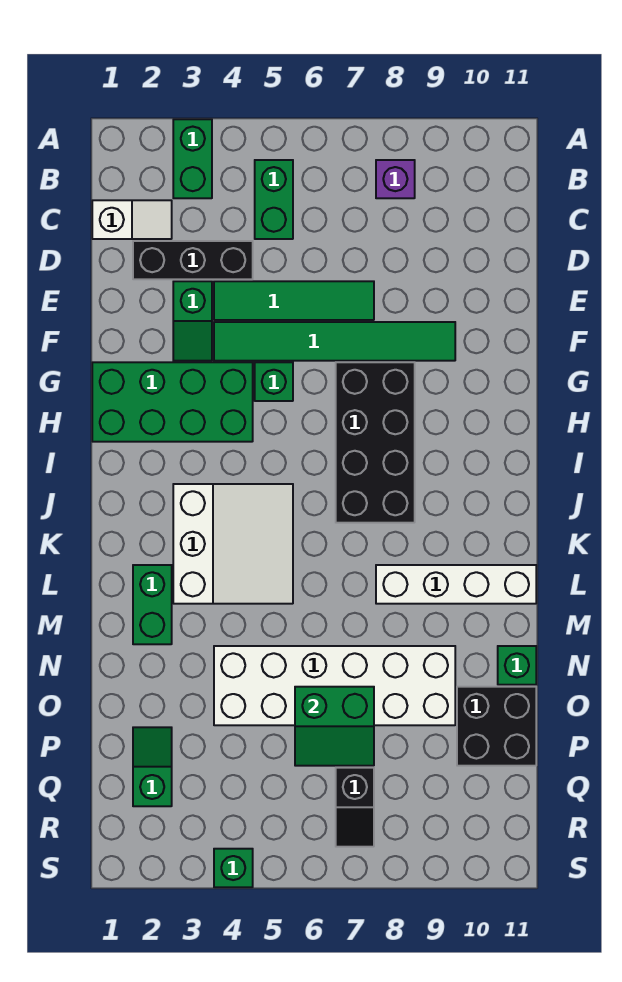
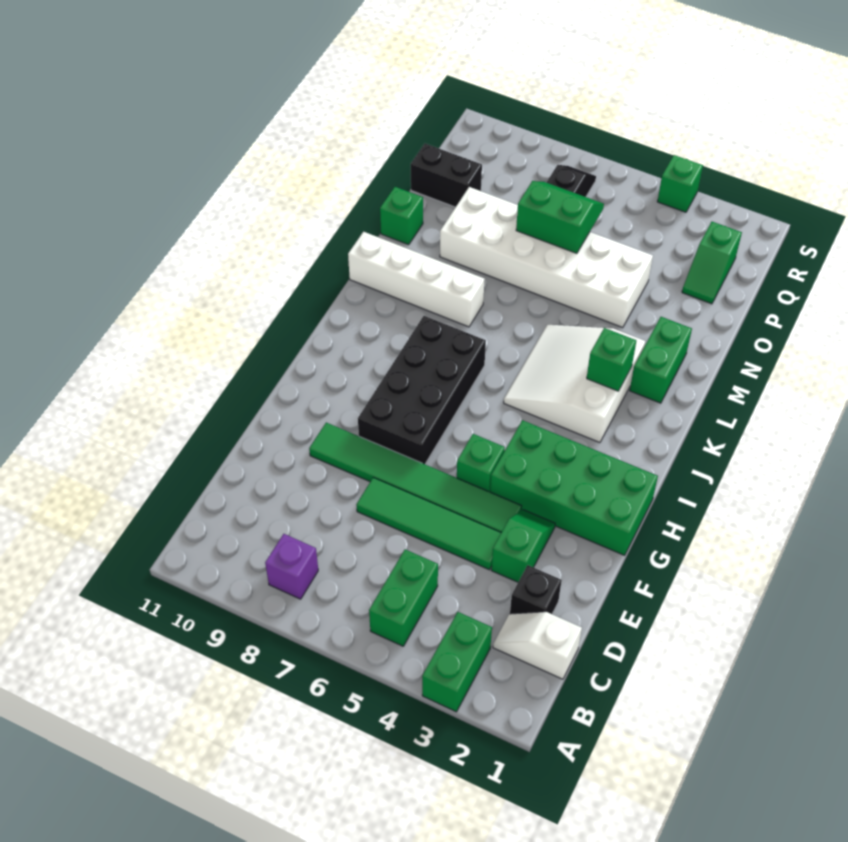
black brick D2:D4 level 1 -> black brick D2 level 1
none -> green brick K3 level 2
black brick O10:P11 level 1 -> black brick P10:P11 level 1

